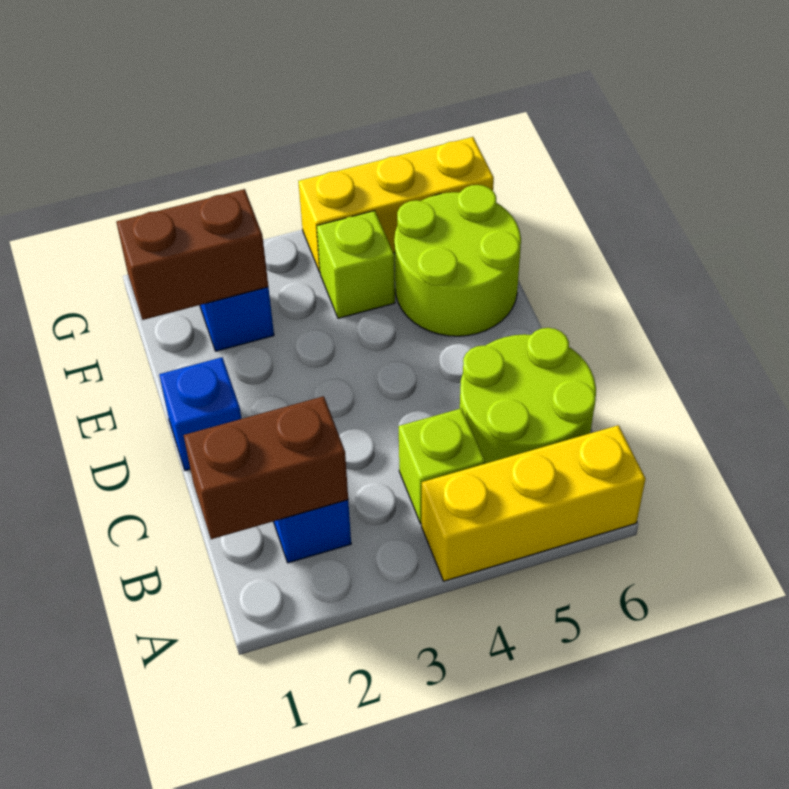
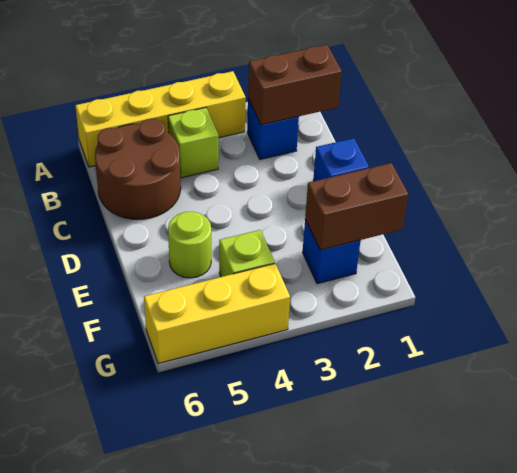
yellow brick A4:A6 level 1 -> yellow brick A3:A6 level 1
lime round brick B5:C6 level 1 -> brown round brick B5:C6 level 1
lime round brick E5:F6 level 1 -> lime round brick E5 level 1

